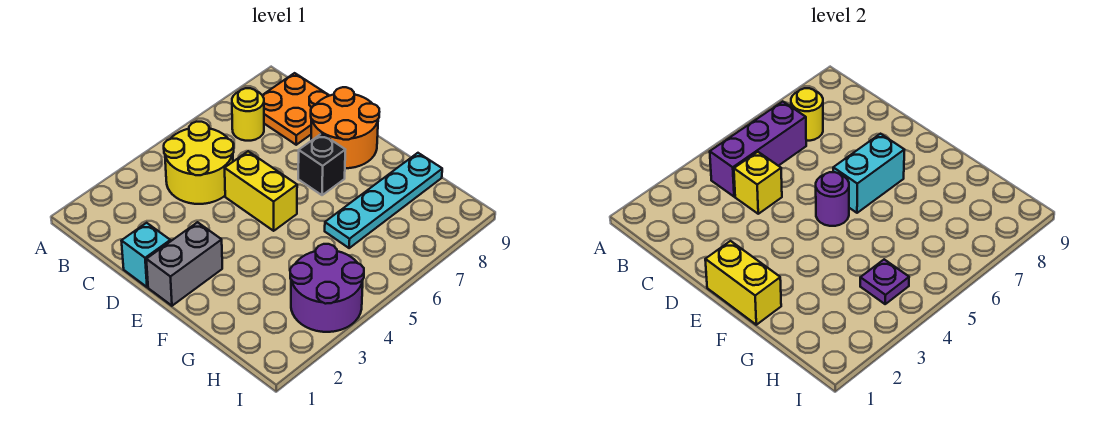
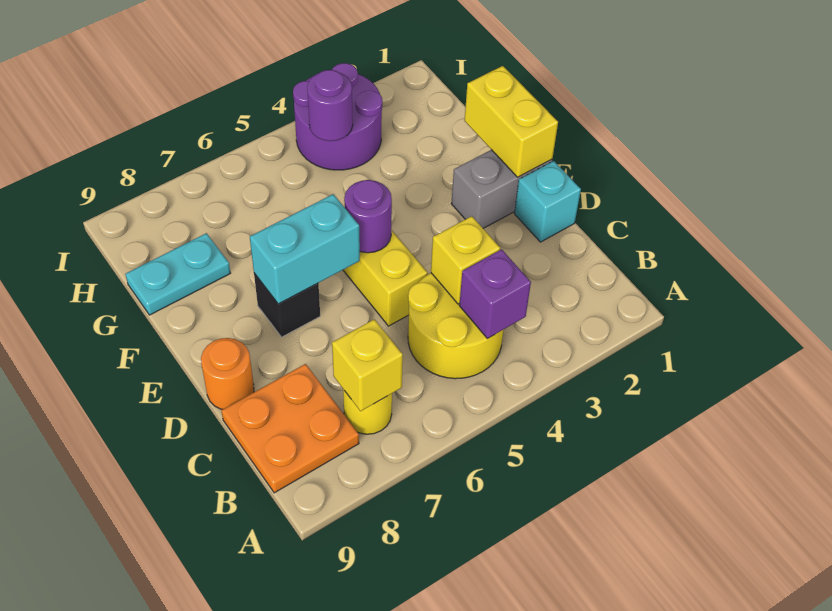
purple brick B4:B6 level 2 -> purple brick B4 level 2
yellow round brick B7 level 2 -> yellow brick B7 level 2
orange round brick D8:E9 level 1 -> orange round brick D9 level 1
cyan plate G6:G9 level 1 -> cyan plate G8:G9 level 1
purple plate H4 level 2 -> purple round brick H4 level 2

